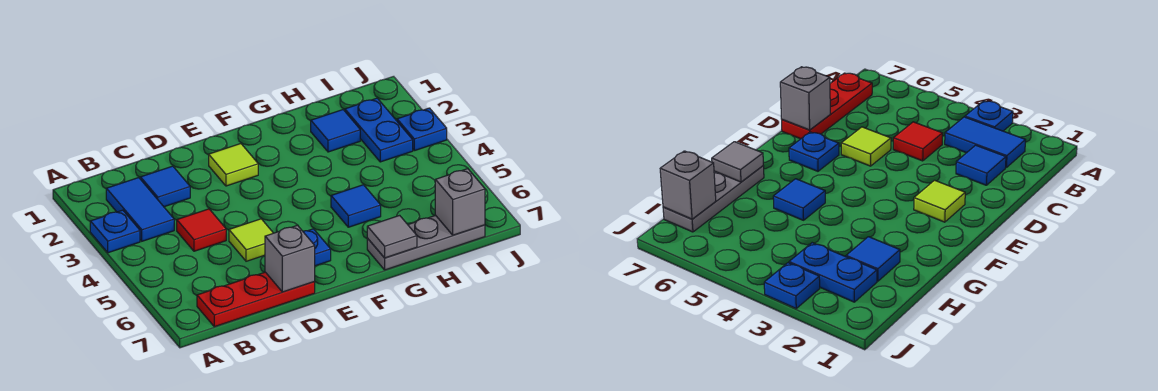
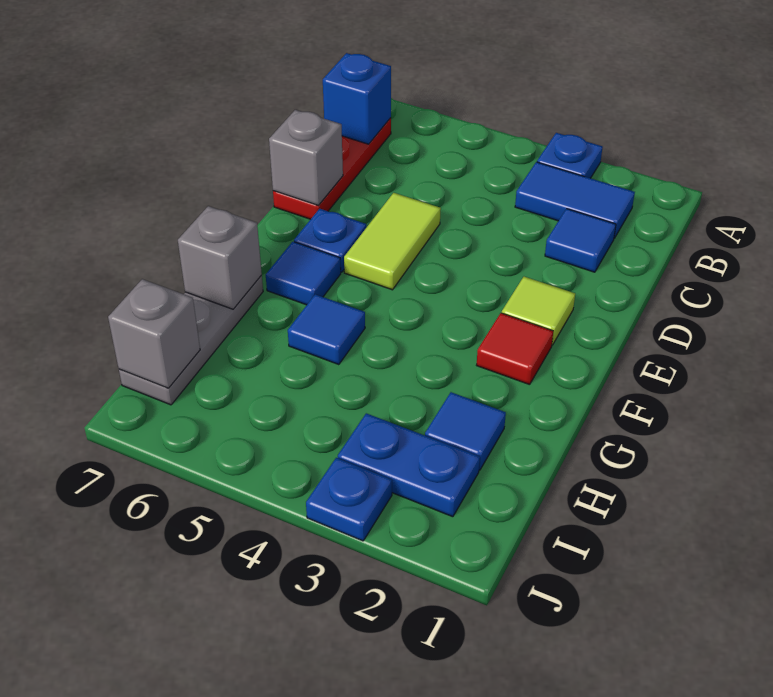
none -> blue brick B7 level 2
red tile C4 level 1 -> red tile F2 level 1
lime tile D5 level 1 -> lime tile D5:E5 level 1
none -> blue tile F6 level 1
grey tile G7 level 2 -> grey brick G7 level 2

